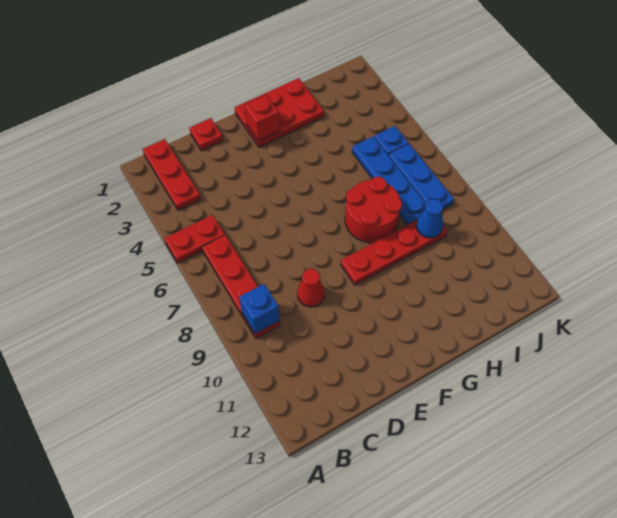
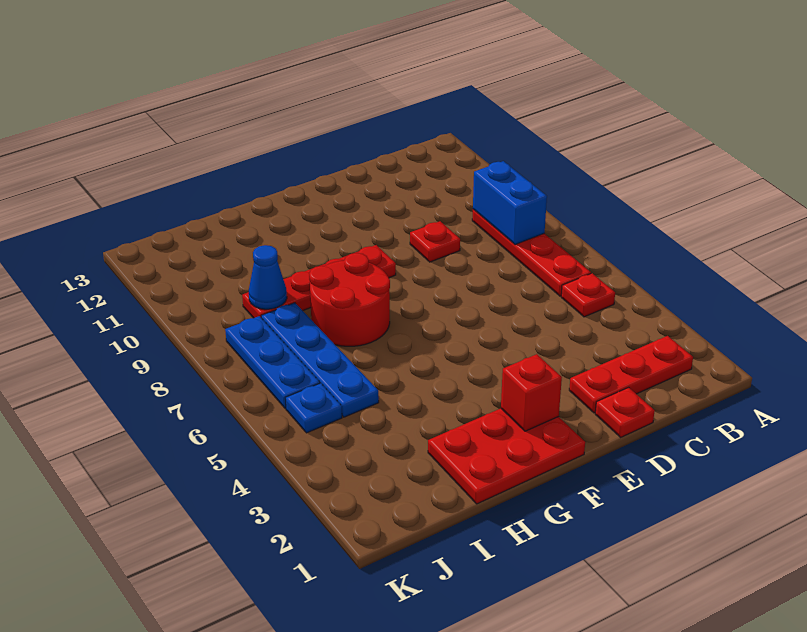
red plate A5:B5 level 1 -> red plate B5 level 1
red plate B1:B3 level 1 -> red plate B2:D2 level 1
blue brick B9 level 2 -> blue brick B8:B9 level 2
red cone D9 level 1 -> red plate D9 level 1

